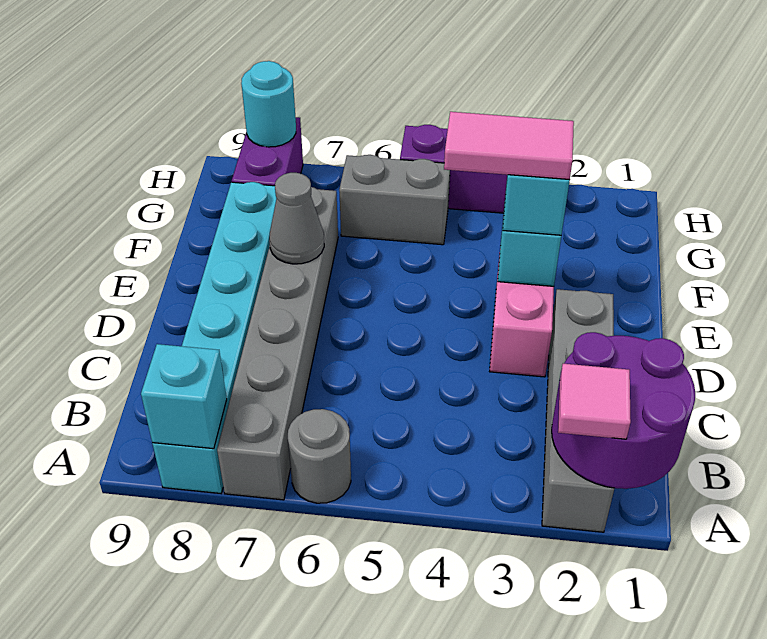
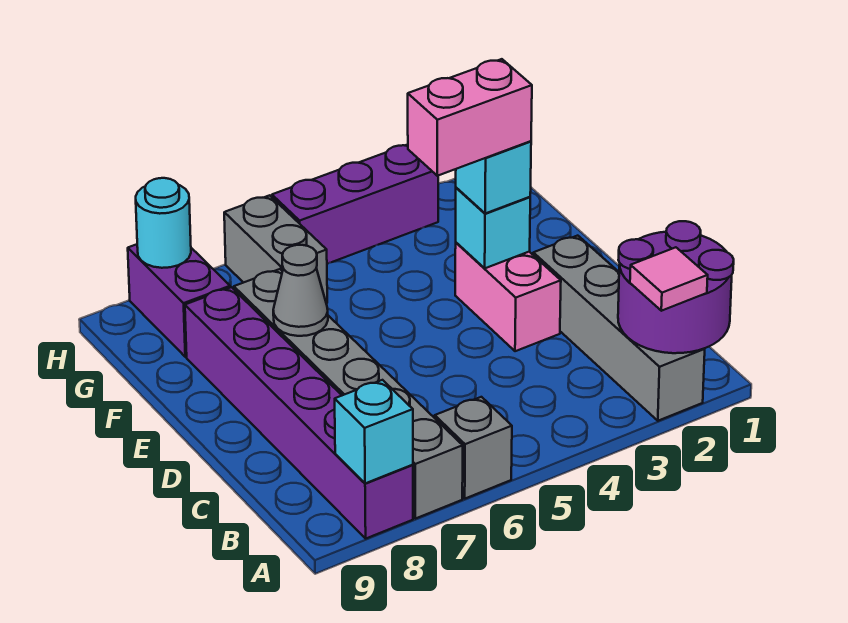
grey round brick A6 level 1 -> grey brick A6 level 1
cyan brick A8:F8 level 1 -> purple brick A8:F8 level 1
pink tile E3:E4 level 4 -> pink brick E3:E4 level 4
grey brick G5:G6 level 1 -> grey brick G6:H6 level 1

